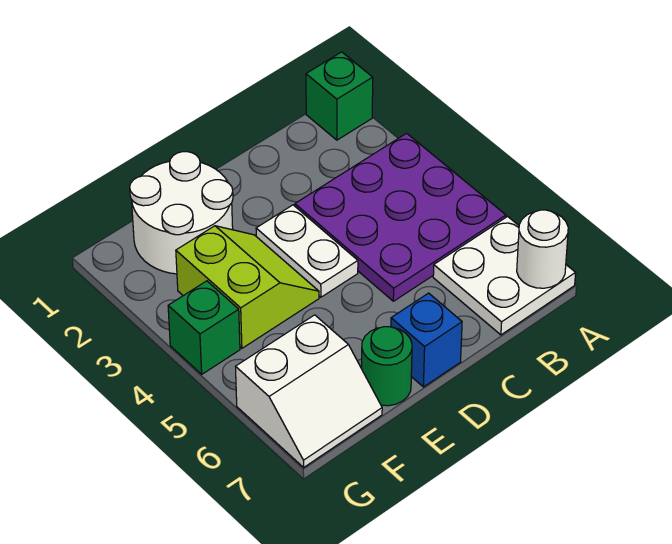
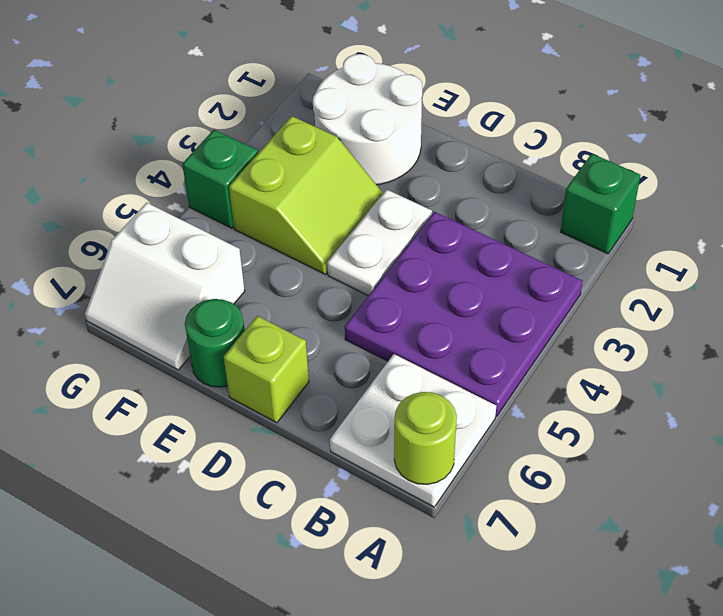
white round brick A7 level 2 -> lime round brick A7 level 2
blue brick D7 level 1 -> lime brick D7 level 1

